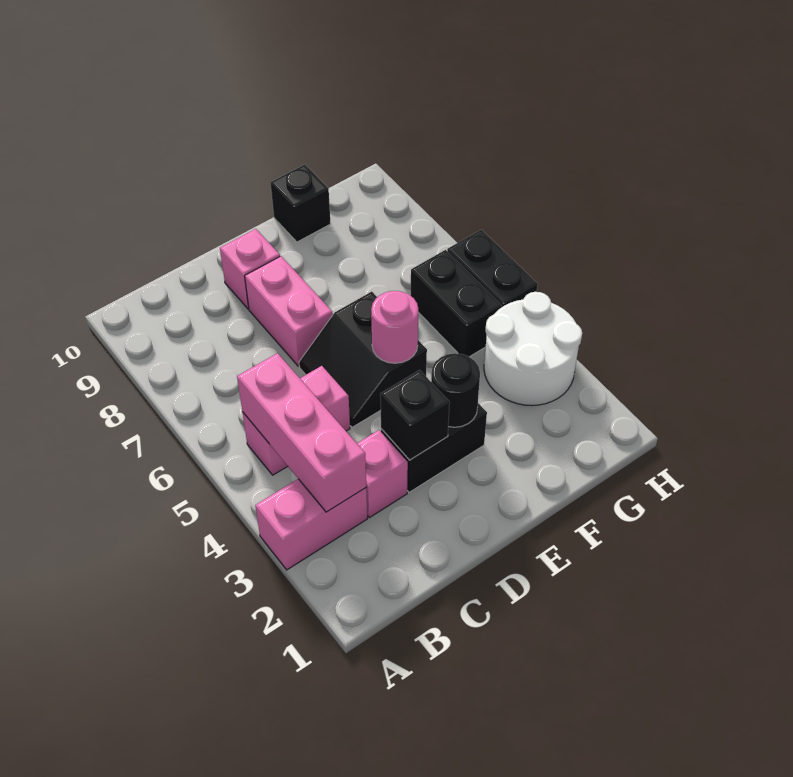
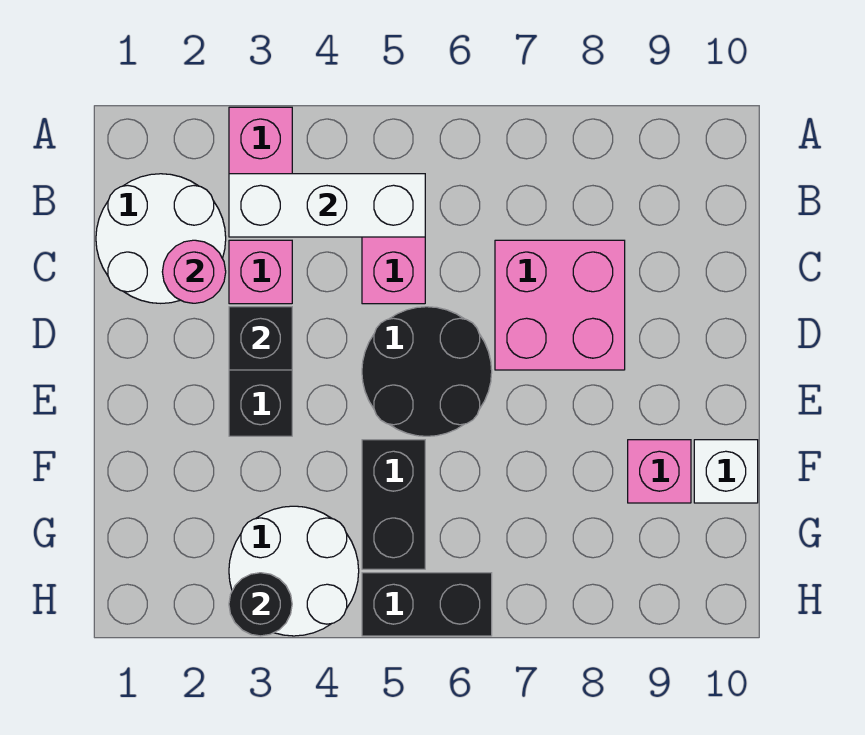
none -> white round brick B1:C2 level 1
pink brick B3:B5 level 2 -> white brick B3:B5 level 2
black slope D5:E6 level 1 top E -> black round brick D5:E6 level 1
pink brick D7:D8 level 1 -> pink brick C7:D8 level 1
pink brick D9 level 1 -> pink brick F9 level 1
black round brick E3 level 2 -> black round brick H3 level 2
pink round brick E5 level 2 -> pink round brick C2 level 2
black brick F10 level 1 -> white brick F10 level 1
black brick G5:G6 level 1 -> black brick F5:G5 level 1

